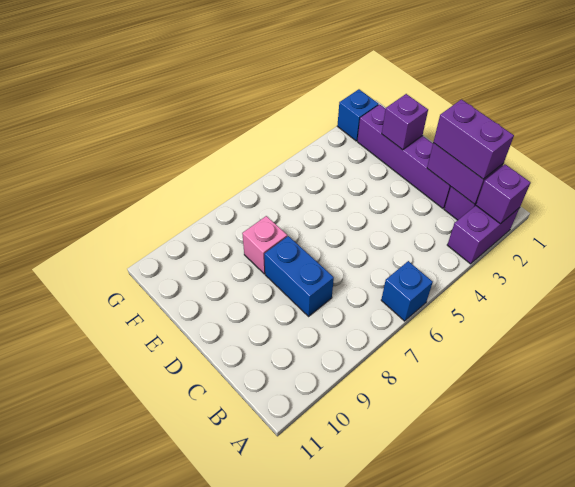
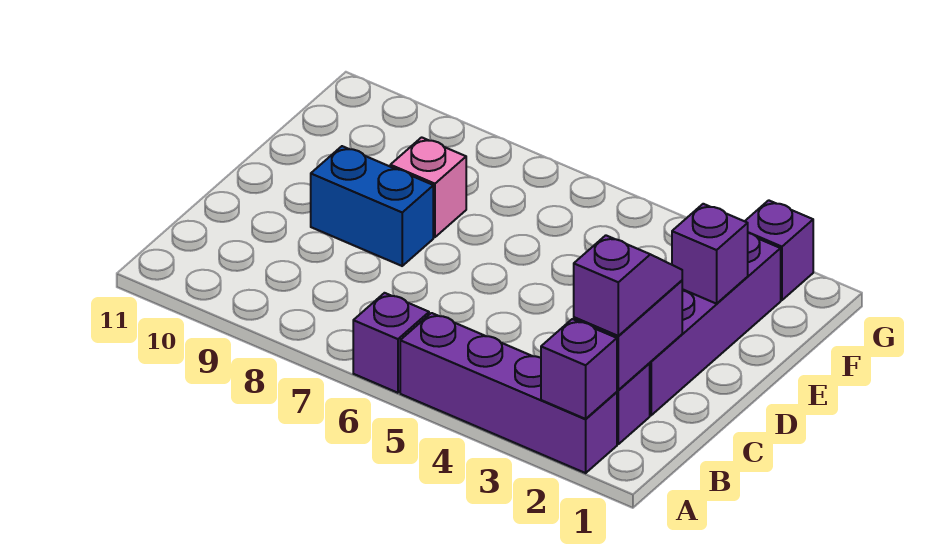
purple brick A2:A3 level 1 -> purple brick A2:A5 level 1
blue brick A6 level 1 -> purple brick A6 level 1
purple brick B2:C2 level 3 -> purple slope B2:C2 level 3 top B
blue brick C8:D8 level 1 -> blue brick D8:D9 level 1
blue brick G2 level 1 -> purple brick G2 level 1

